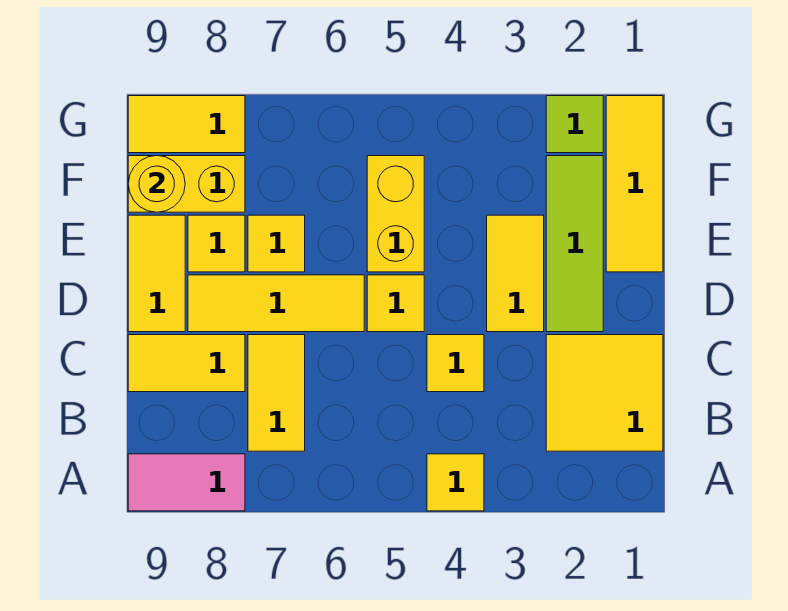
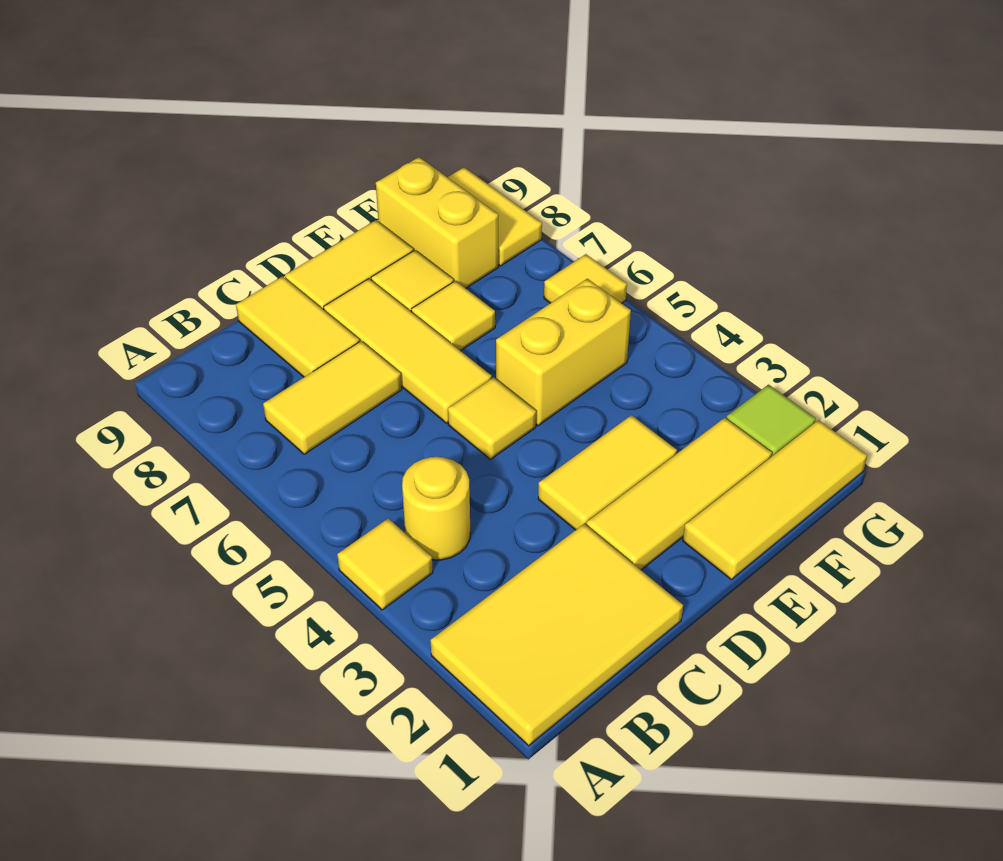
pink tile A8:A9 level 1 -> none
yellow tile B1:C2 level 1 -> yellow tile A1:C2 level 1
yellow tile C4 level 1 -> yellow tile G6 level 1
lime tile D2:F2 level 1 -> yellow tile D2:F2 level 1
yellow round brick F9 level 2 -> yellow round brick B4 level 1

